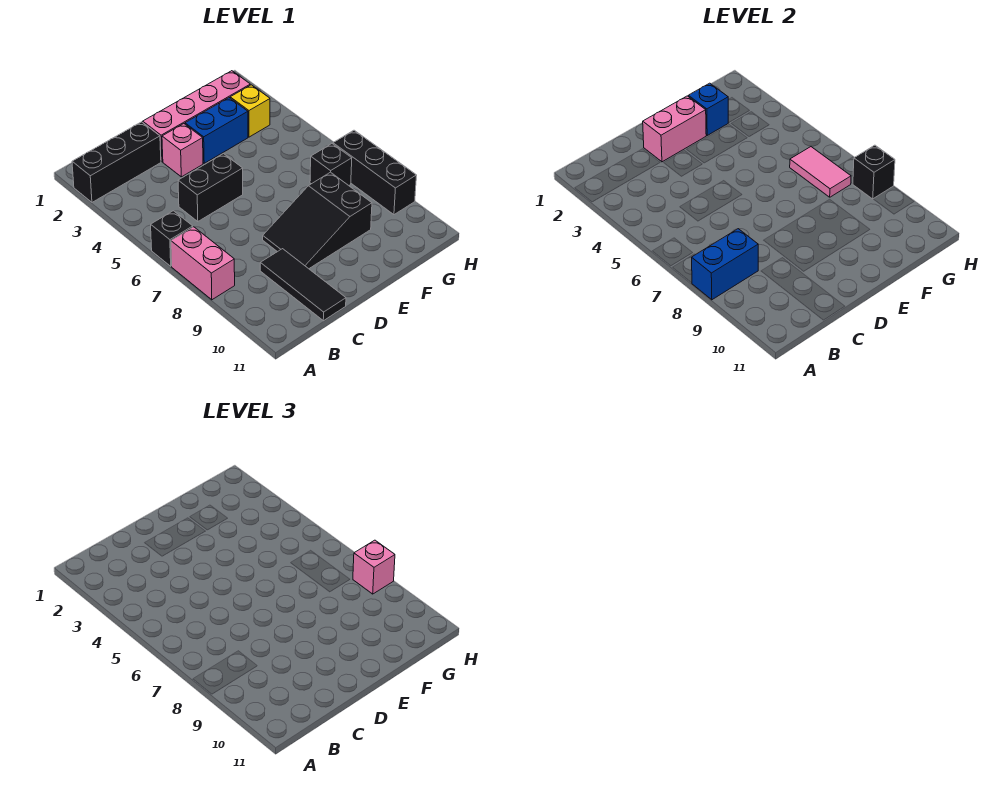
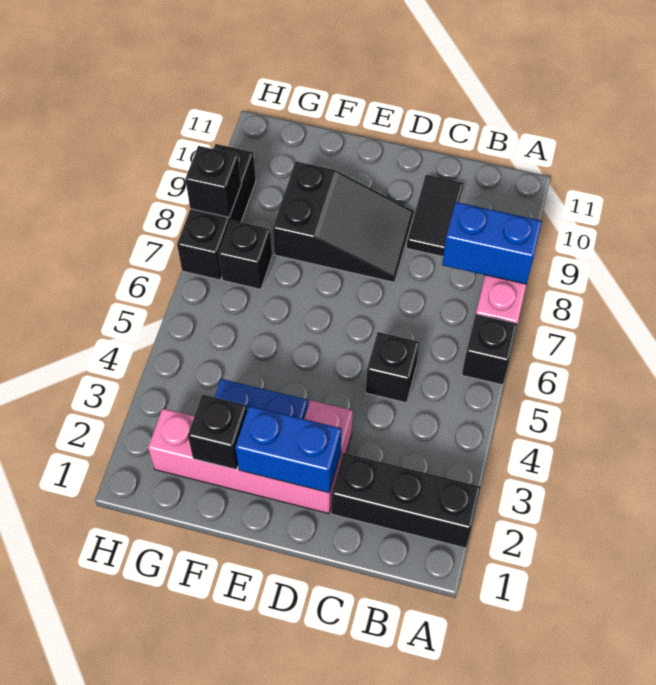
black brick C5:D5 level 1 -> black brick C5 level 1
black tile C9:C11 level 1 -> black tile C9:C10 level 1
pink brick D2:E2 level 2 -> blue brick D2:E2 level 2
blue brick F2 level 2 -> black brick F2 level 2
yellow brick G3 level 1 -> none
pink tile G6:G7 level 2 -> none
pink brick H8 level 3 -> none

